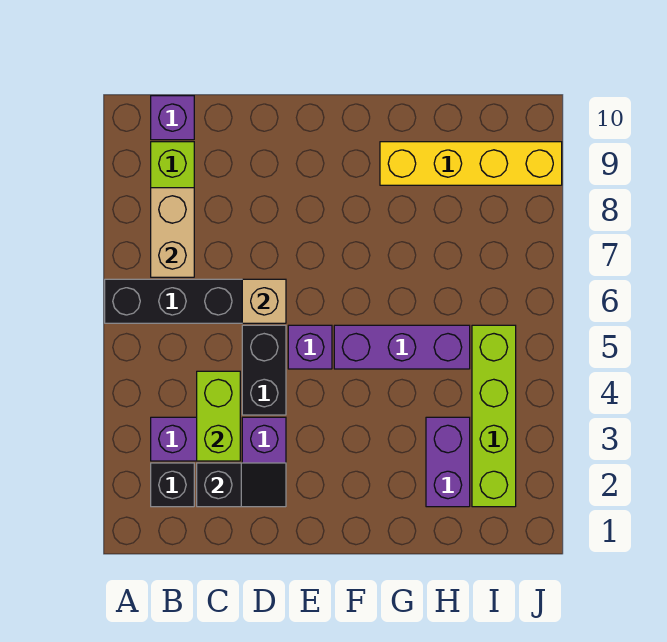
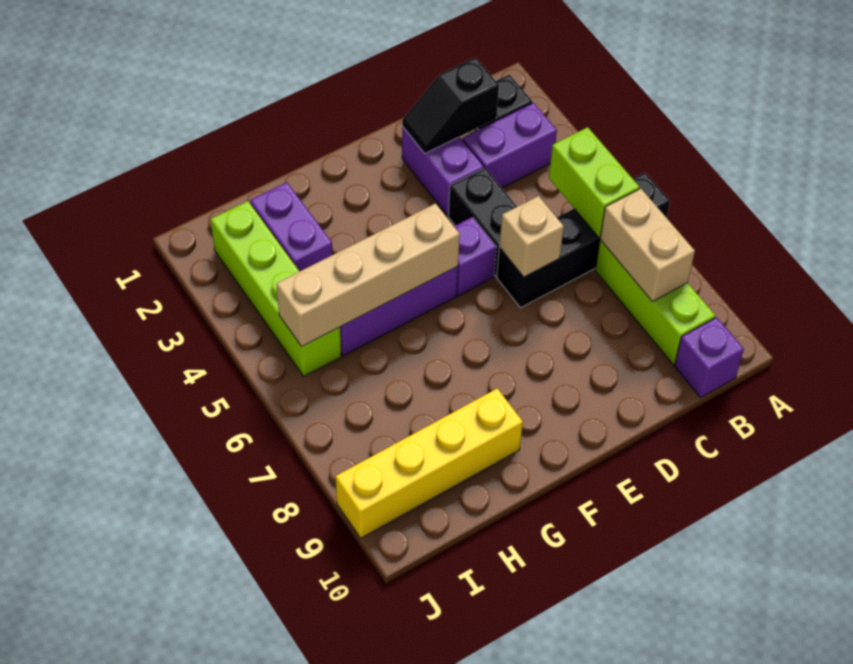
lime brick C3:C4 level 2 -> lime brick B5:B6 level 2
none -> tan brick F5:I5 level 2

